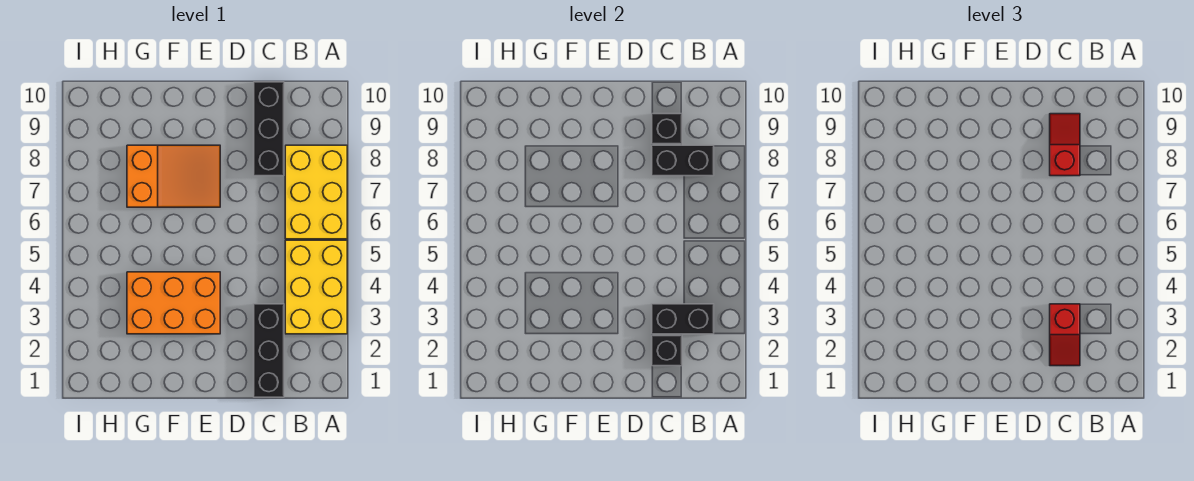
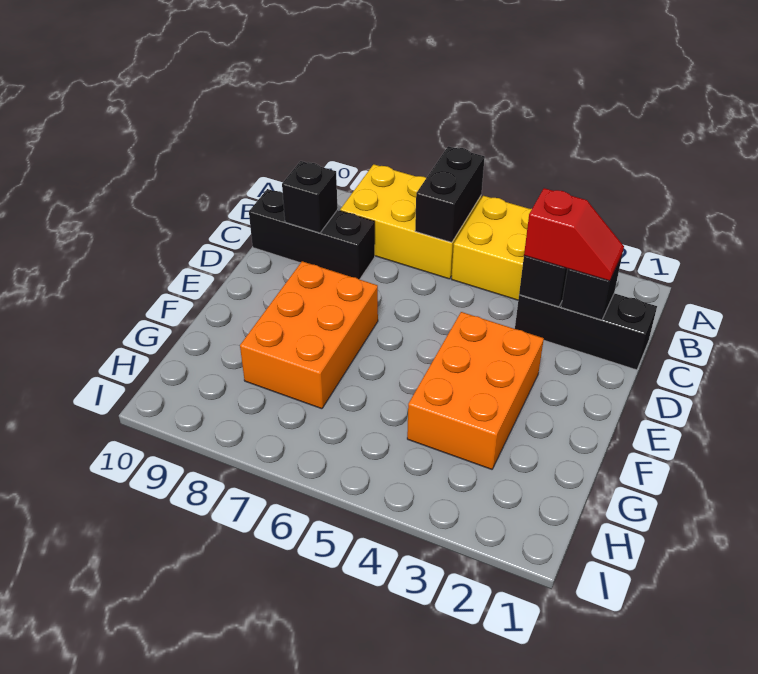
black brick B8:C8 level 2 -> black brick A6:B6 level 2
red slope C8:C9 level 3 top 8 -> none
orange slope E7:G8 level 1 top G -> orange brick E7:G8 level 1

